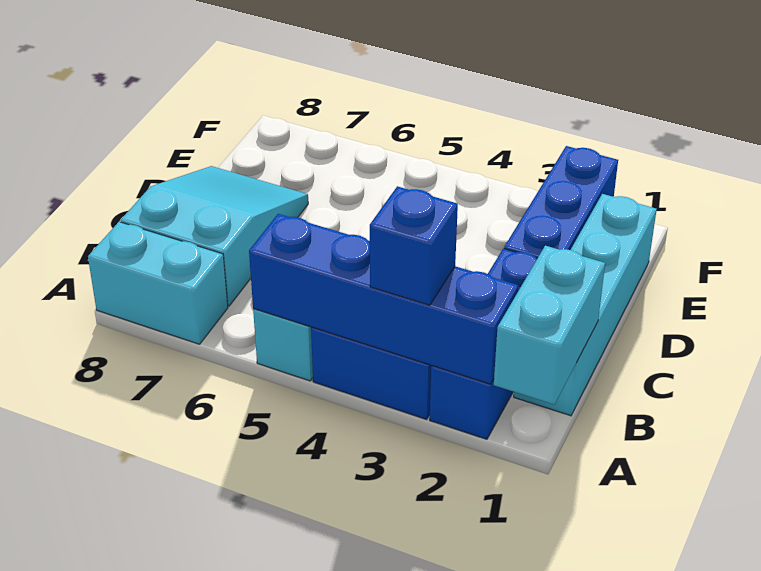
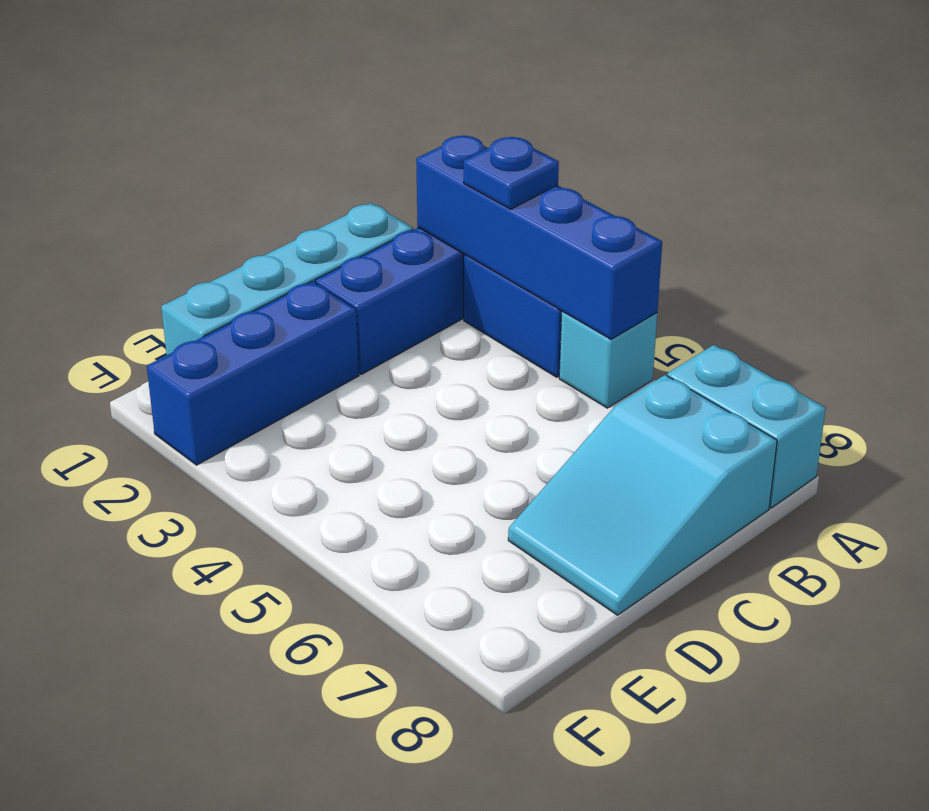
cyan brick A1:B1 level 2 -> none
blue brick A3 level 3 -> blue plate A3 level 3

